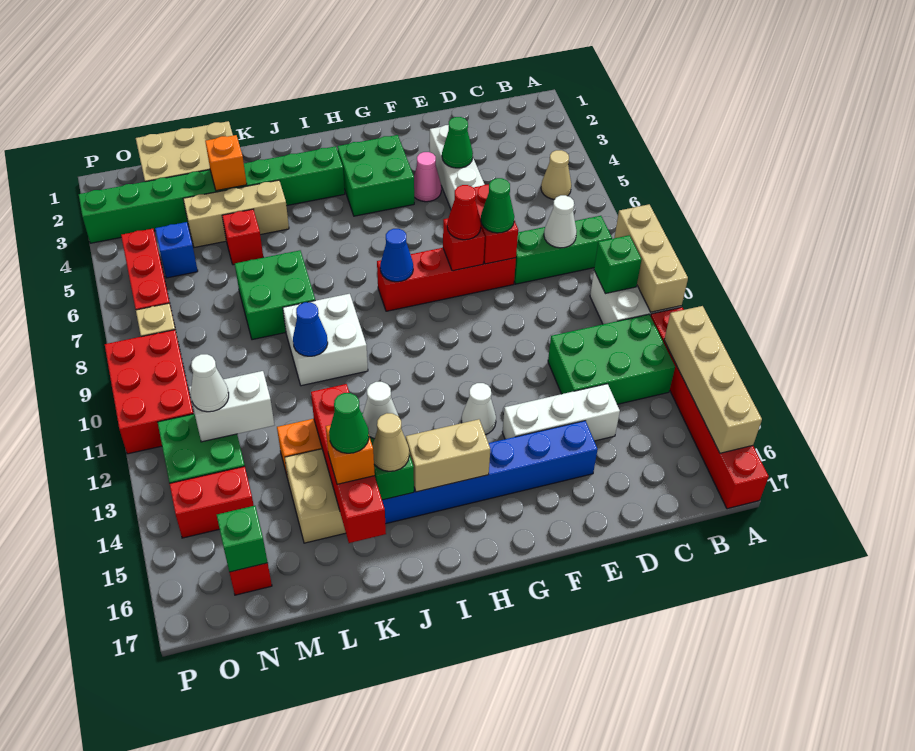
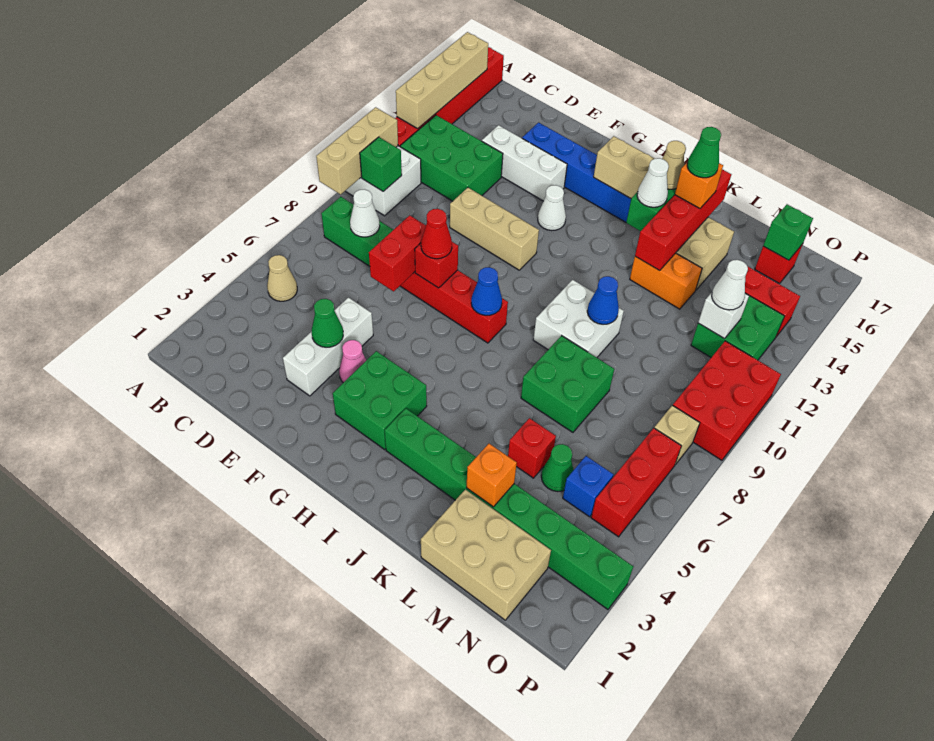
green cone E8 level 3 -> green cone M5 level 1
tan brick K4:M4 level 1 -> tan brick E11:G11 level 1
white brick M12:N12 level 2 -> white brick N12 level 2

